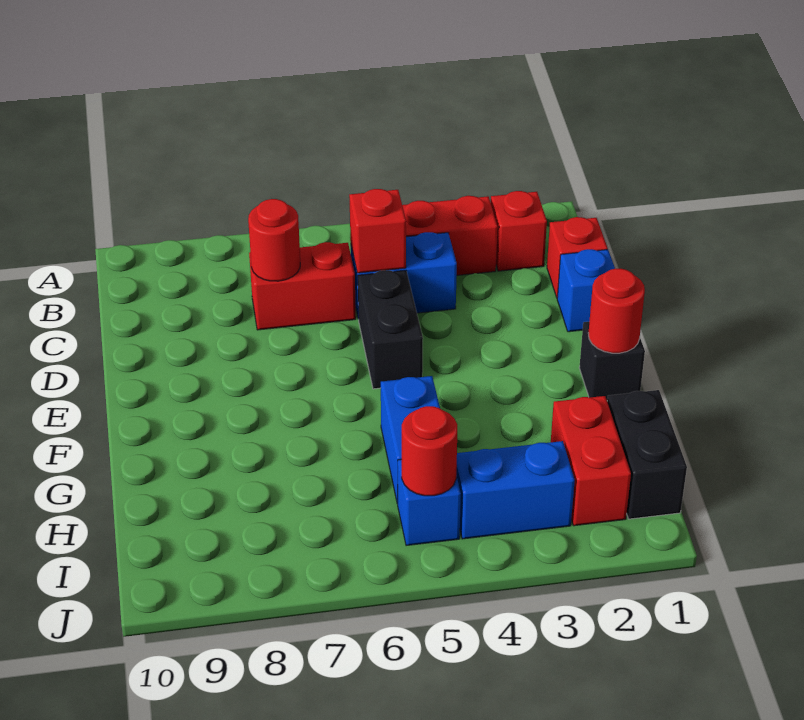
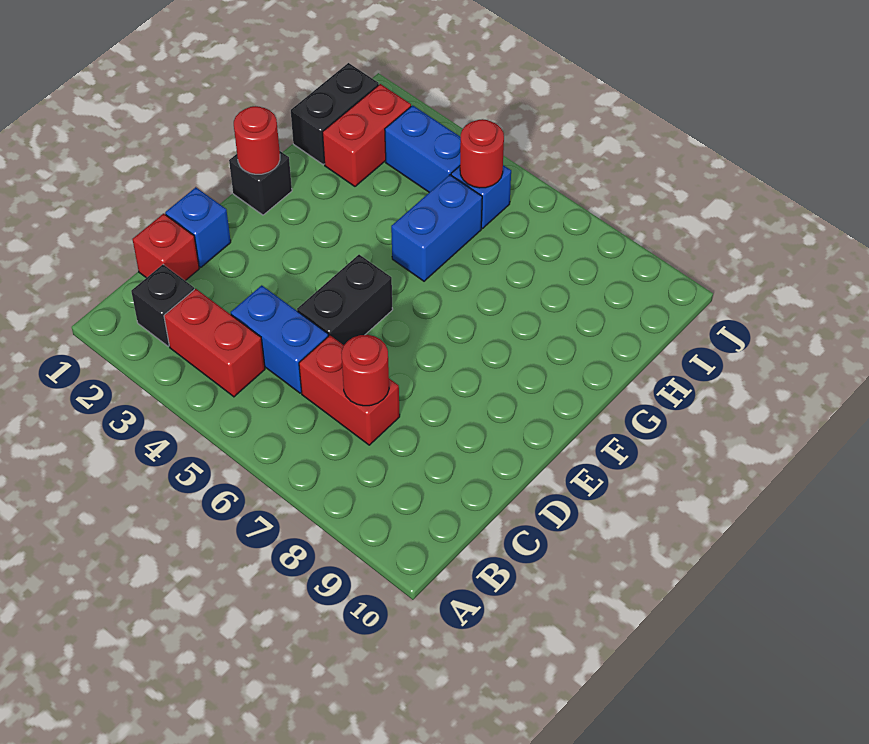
red brick B2 level 1 -> black brick B2 level 1
red brick C5 level 2 -> none

